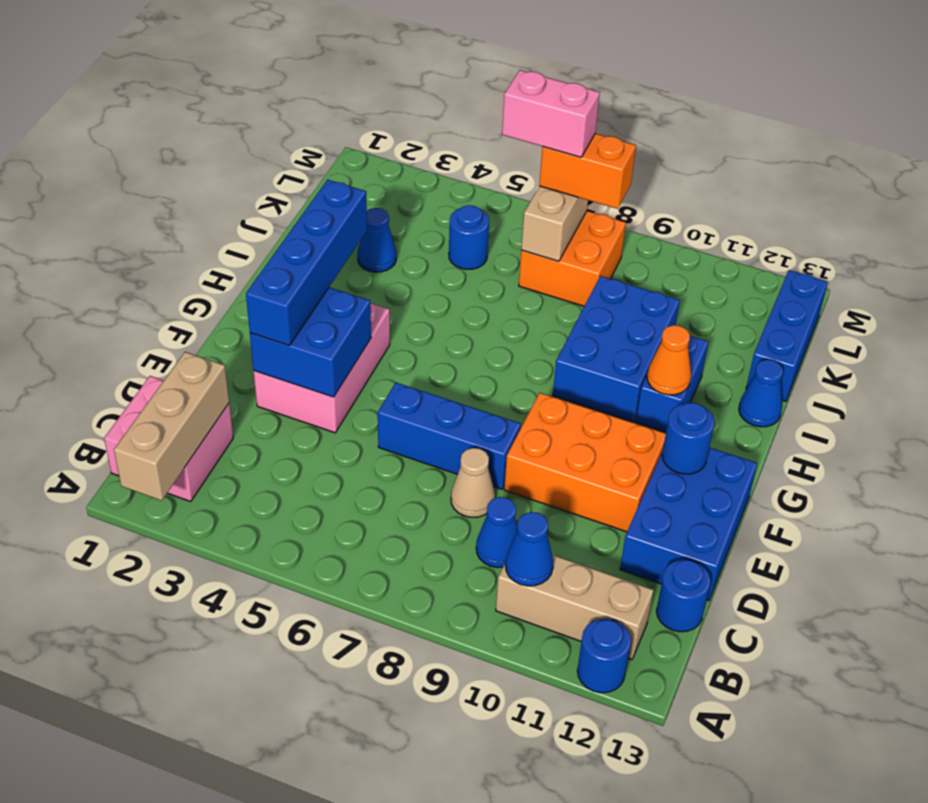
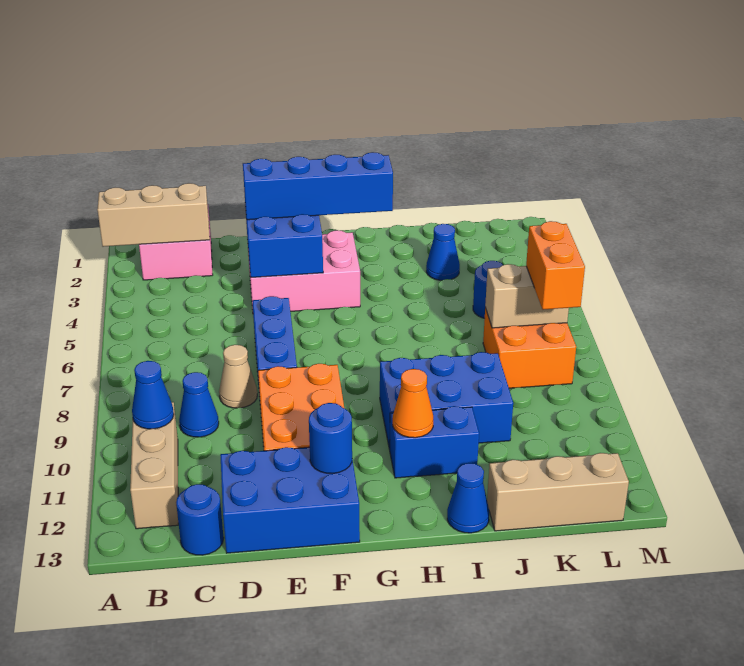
blue round brick A12 level 1 -> none
blue brick J13:L13 level 1 -> tan brick J13:L13 level 1
pink brick L6:L7 level 4 -> none

